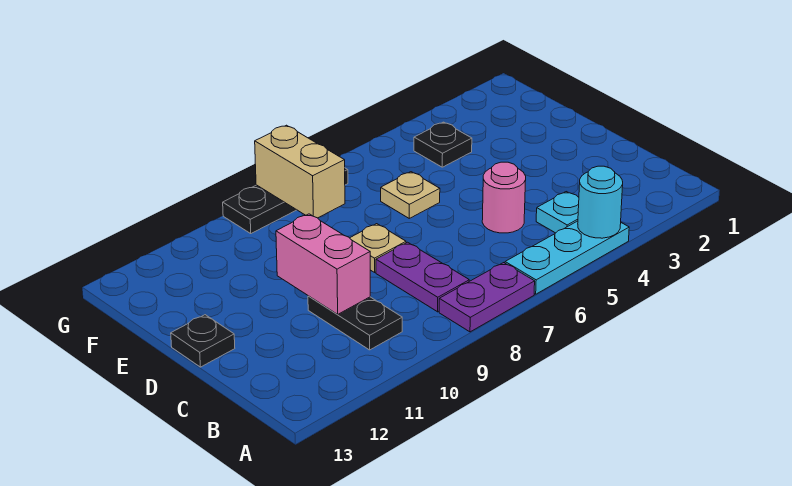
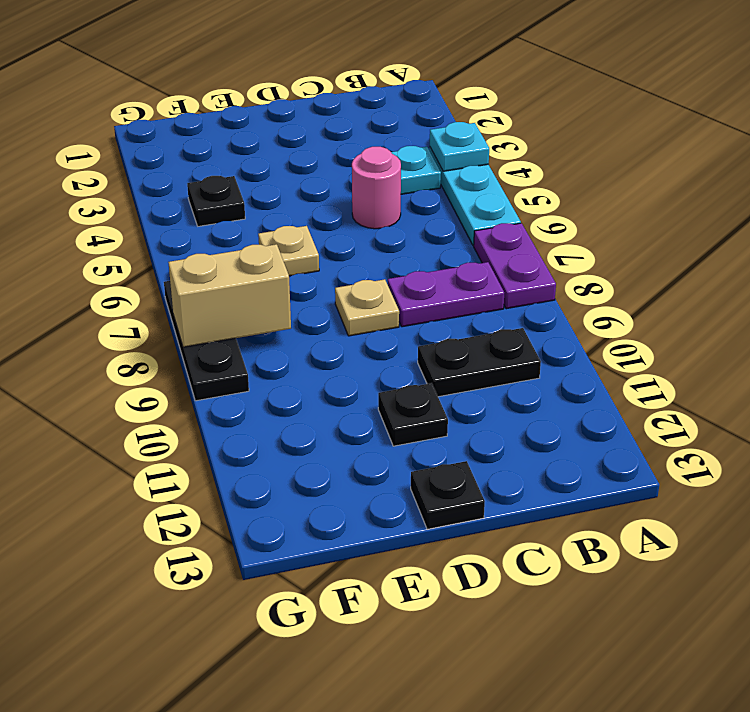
cyan round brick A4 level 2 -> cyan plate A4 level 2
pink brick C10:D10 level 2 -> none
none -> black plate D11 level 1

